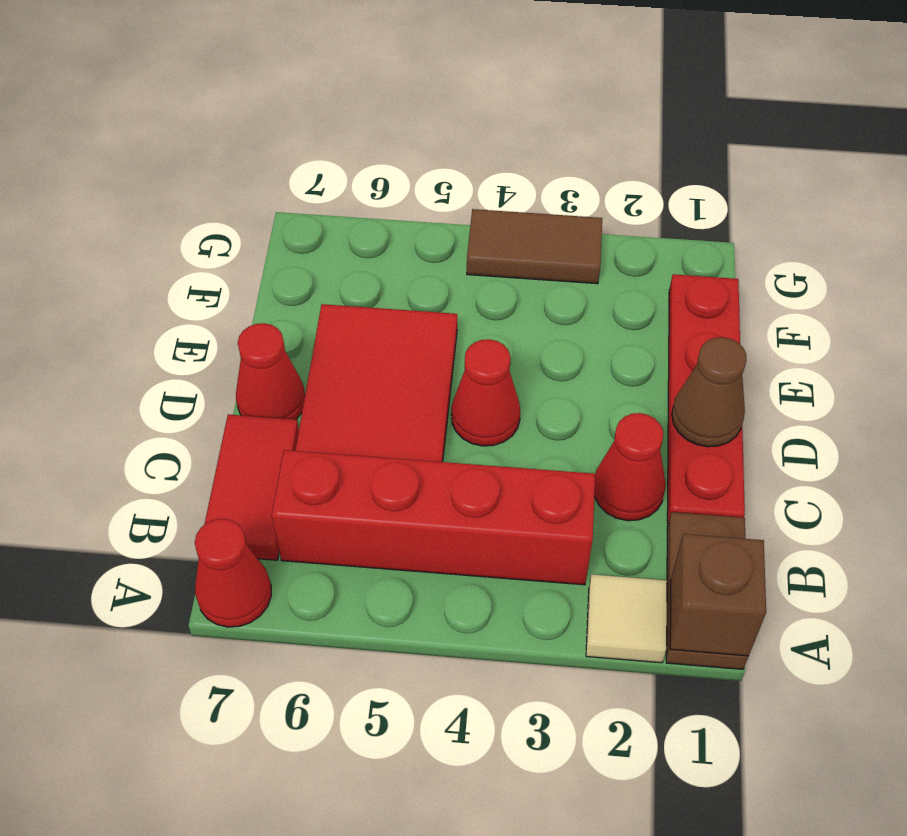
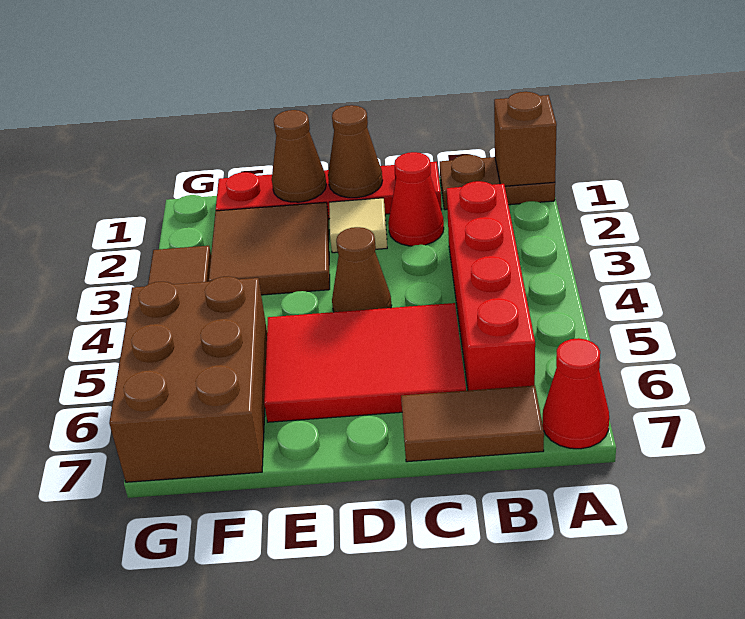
tan tile A2 level 1 -> tan tile D2 level 1
red tile B7:C7 level 1 -> brown tile B7:C7 level 1
red cone D4 level 1 -> brown cone D4 level 1
red cone D7 level 1 -> none
none -> brown cone E1 level 2
none -> brown tile E2:F3 level 1
none -> brown brick F5:G7 level 1

